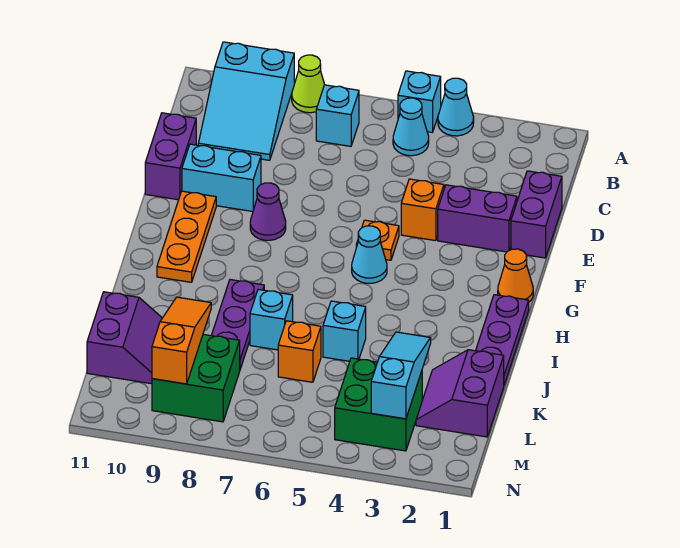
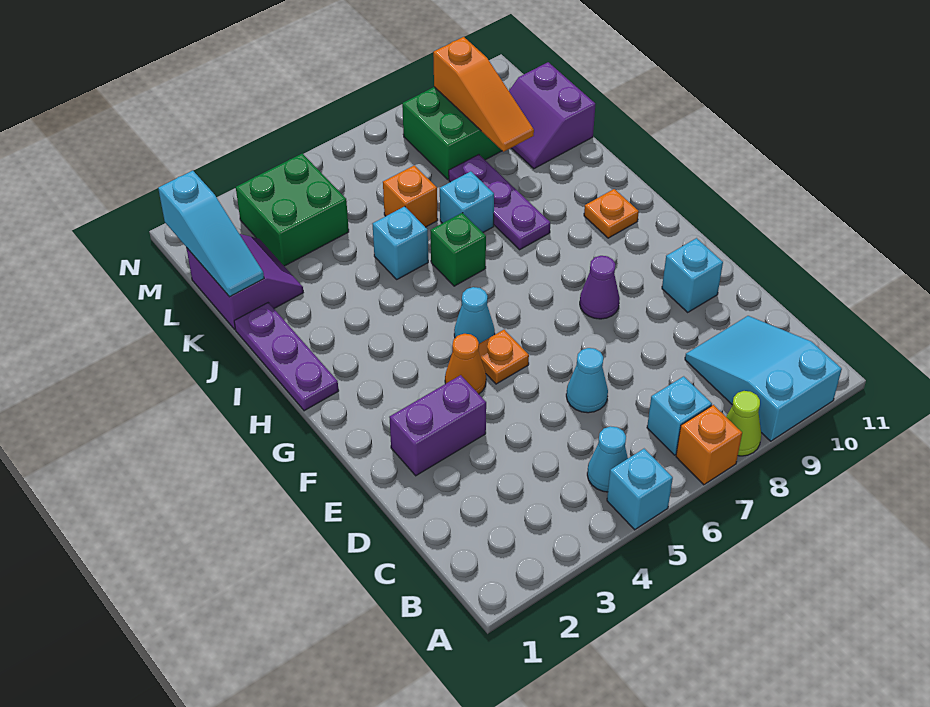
cyan cone A4 level 1 -> cyan cone D6 level 1
purple brick D1:E1 level 1 -> none
purple brick D11:E11 level 1 -> none
orange brick E4 level 1 -> orange brick A7 level 1
cyan brick E9:E10 level 1 -> cyan brick E10 level 1
orange plate F10:H10 level 1 -> orange plate H10 level 1
orange cone G1 level 1 -> orange cone F4 level 1
none -> green brick I6 level 1
cyan slope K3:M3 level 2 top M -> cyan slope K1:M1 level 2 top M

